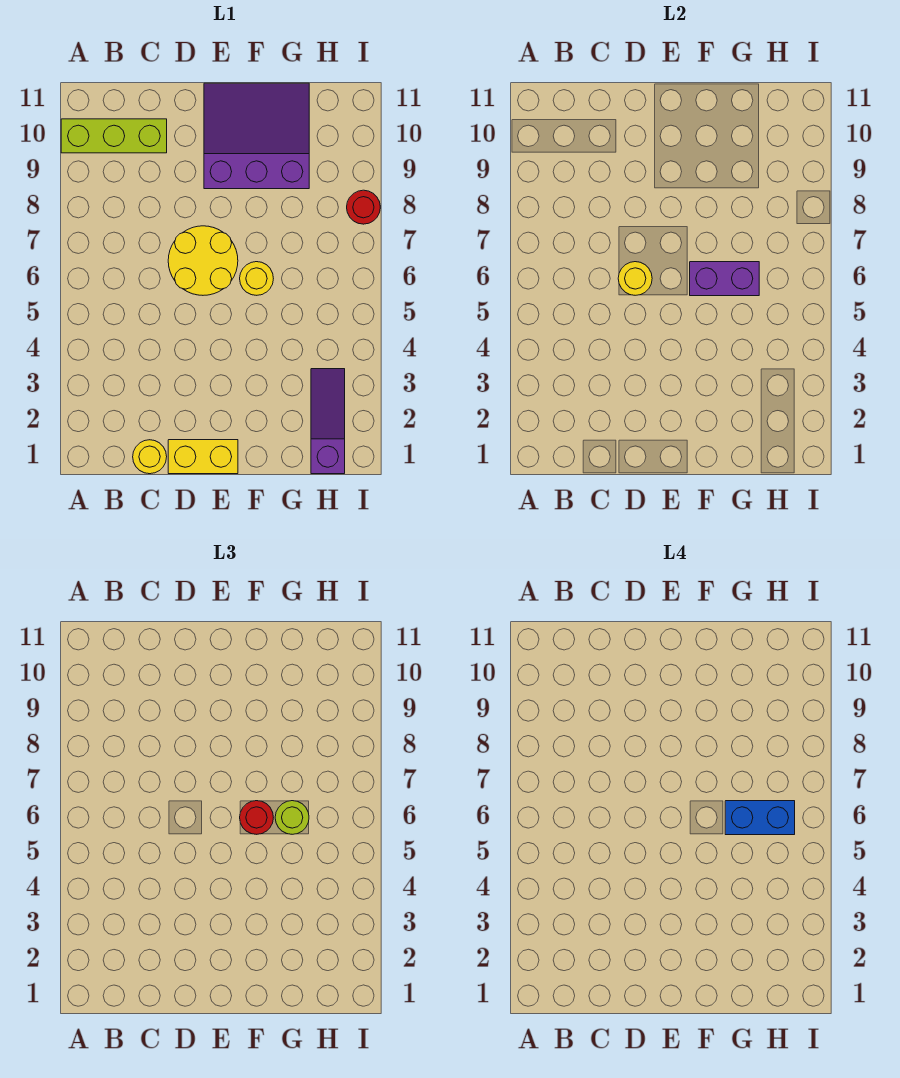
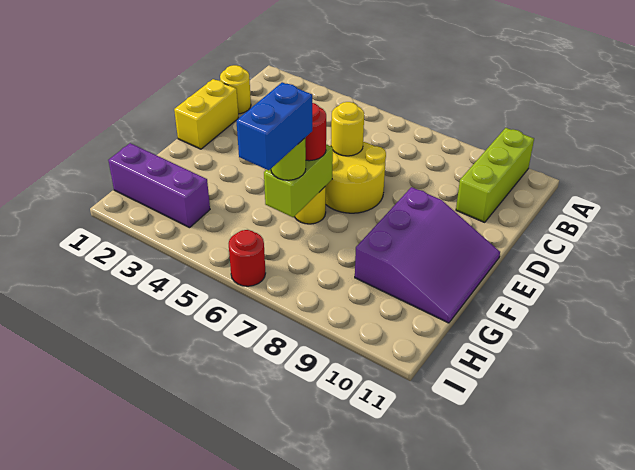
purple brick F6:G6 level 2 -> lime brick F6:G6 level 2
purple slope H1:H3 level 1 top 1 -> purple brick H1:H3 level 1
red round brick I8 level 1 -> red round brick I6 level 1

